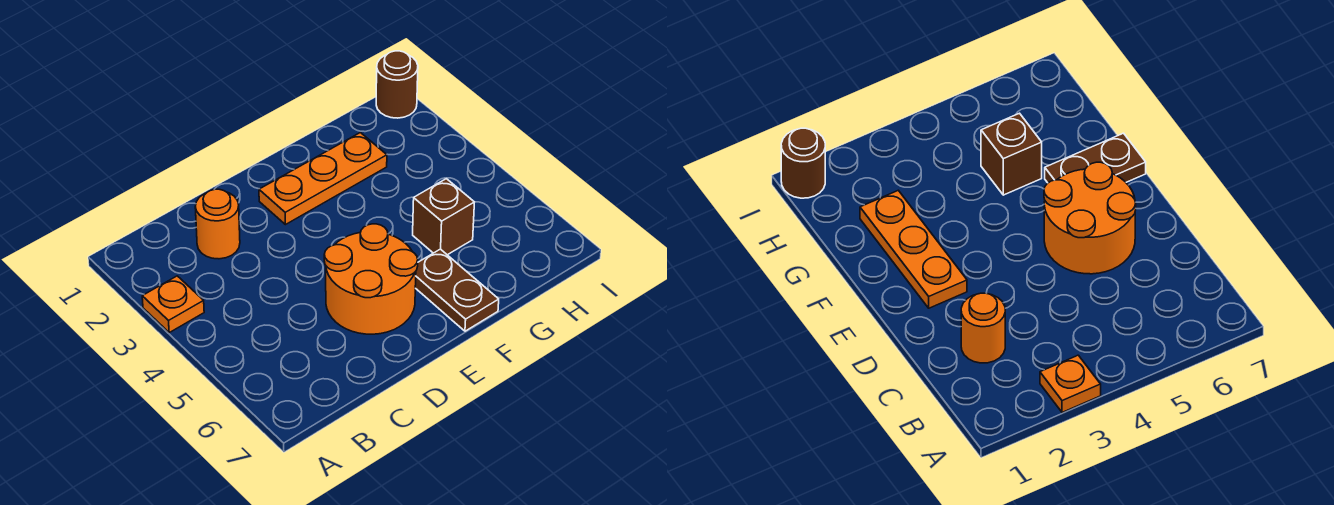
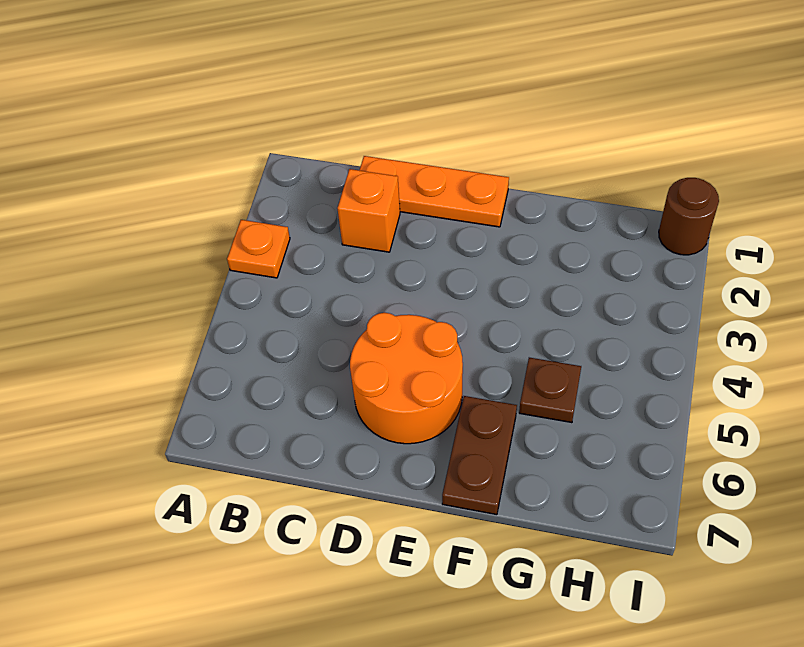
orange round brick C2 level 1 -> orange brick C2 level 1
orange plate E2:G2 level 1 -> orange plate C1:E1 level 1
brown brick G5 level 1 -> brown plate G5 level 1

